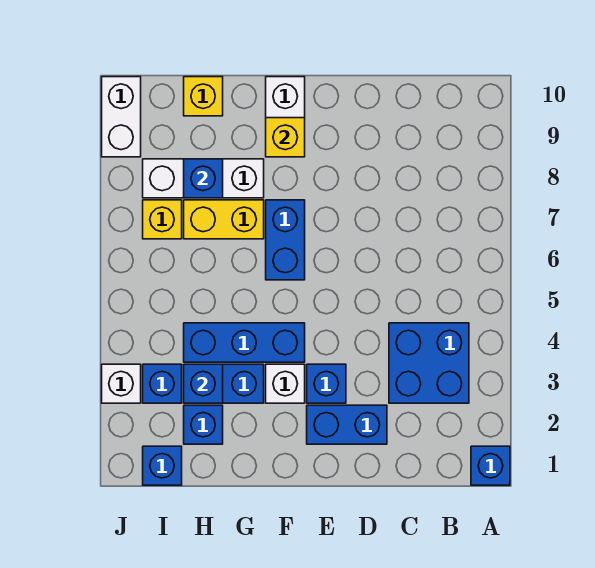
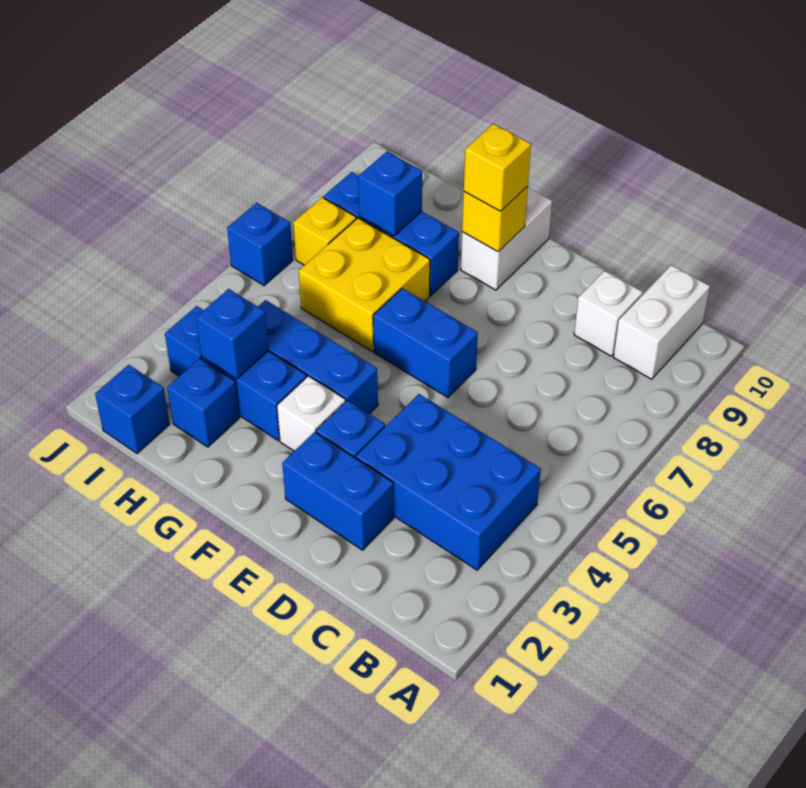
blue brick A1 level 1 -> blue brick J6 level 1
blue brick B3:C4 level 1 -> blue brick B3:D4 level 1
blue brick F6:F7 level 1 -> blue brick E6:F6 level 1
yellow brick G7:H7 level 1 -> yellow brick G6:H7 level 1
white brick G8:I8 level 1 -> blue brick G8:I8 level 1
yellow brick H10 level 1 -> yellow brick F9 level 3
white brick J3 level 1 -> white brick C9 level 1
white brick J9:J10 level 1 -> white brick B9:B10 level 1

